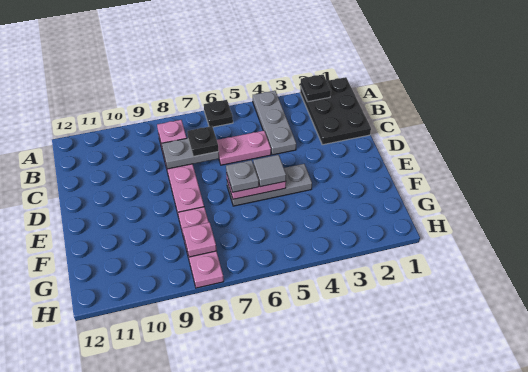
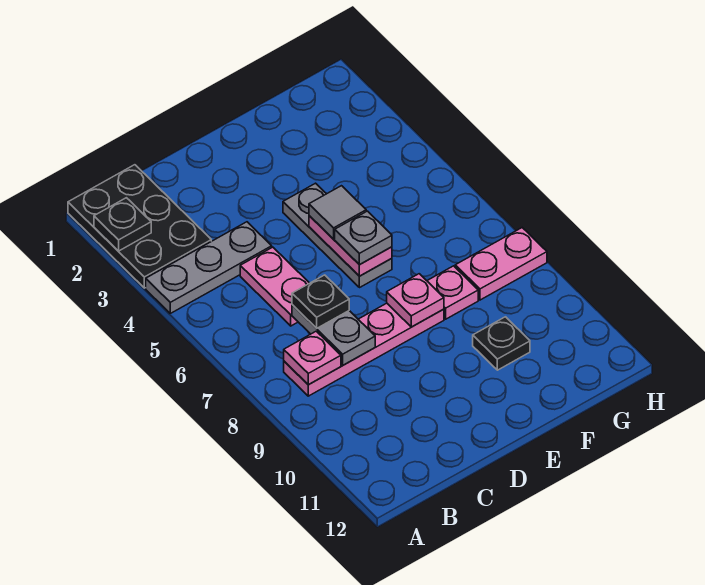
black plate A1:C2 level 1 -> black plate A1:B3 level 1
black plate A6 level 1 -> black plate F10 level 1
pink plate G8 level 2 -> pink plate E8 level 2

